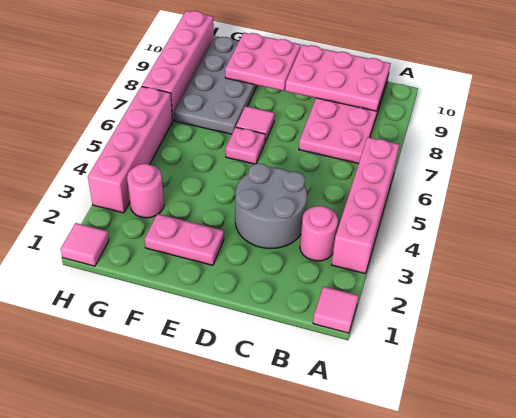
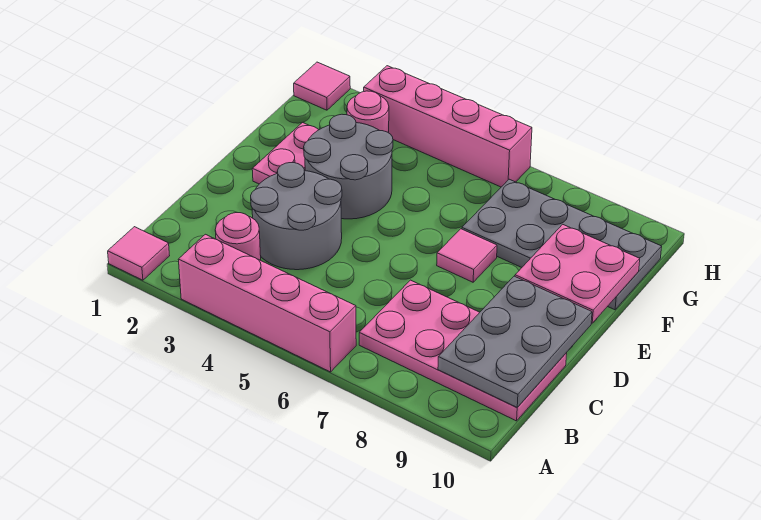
pink plate B9:D10 level 2 -> grey plate B9:D10 level 2
none -> grey round brick E3:F4 level 1
pink plate E6 level 1 -> none
pink brick H7:H10 level 1 -> none

